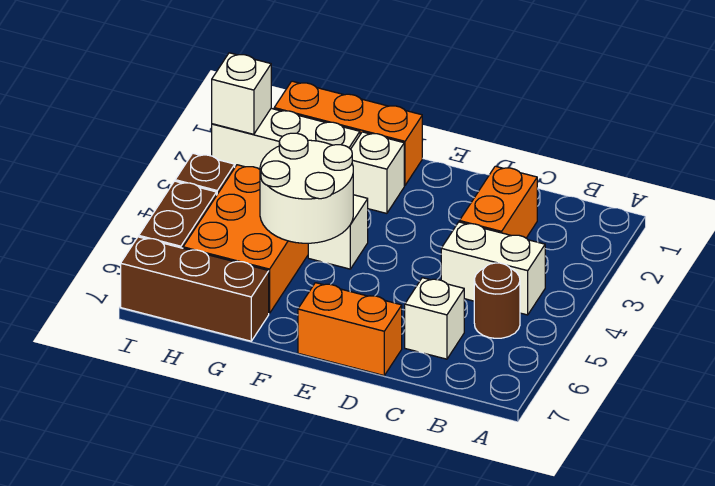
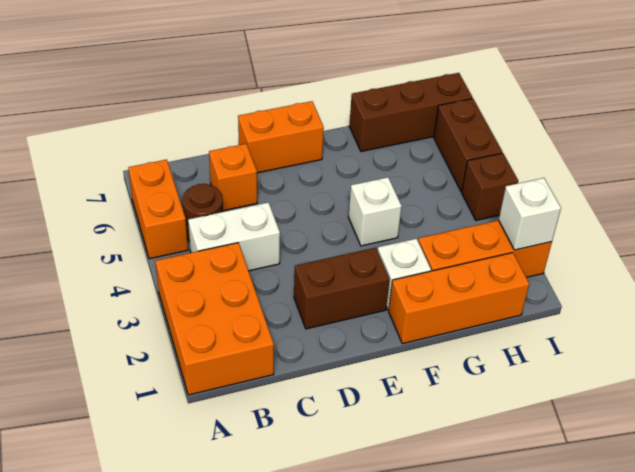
orange brick C2:C3 level 1 -> orange brick A5:A6 level 1
white brick C6 level 1 -> orange brick C6 level 1
none -> brown brick D2:E2 level 1
white round brick F4:G5 level 2 -> none
white brick G2:I2 level 1 -> orange brick G2:I2 level 1
orange brick G4:H6 level 1 -> orange brick A1:B3 level 1

